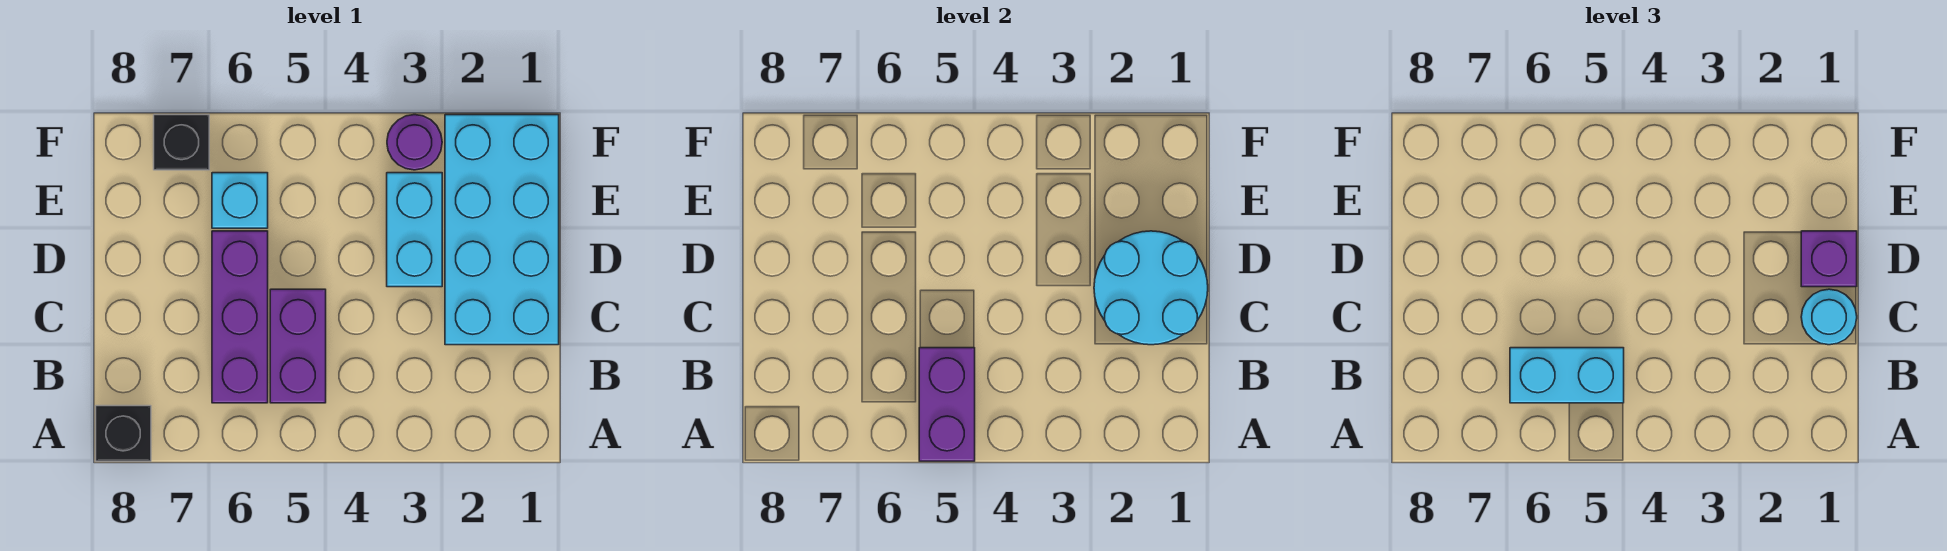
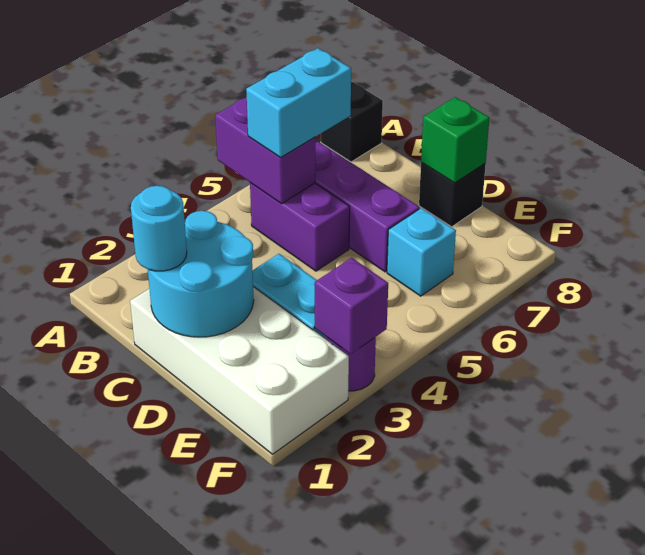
cyan brick C1:F2 level 1 -> white brick C1:F2 level 1
purple brick D1 level 3 -> purple brick F3 level 2
none -> green brick D8 level 2
black brick F7 level 1 -> black brick D8 level 1

